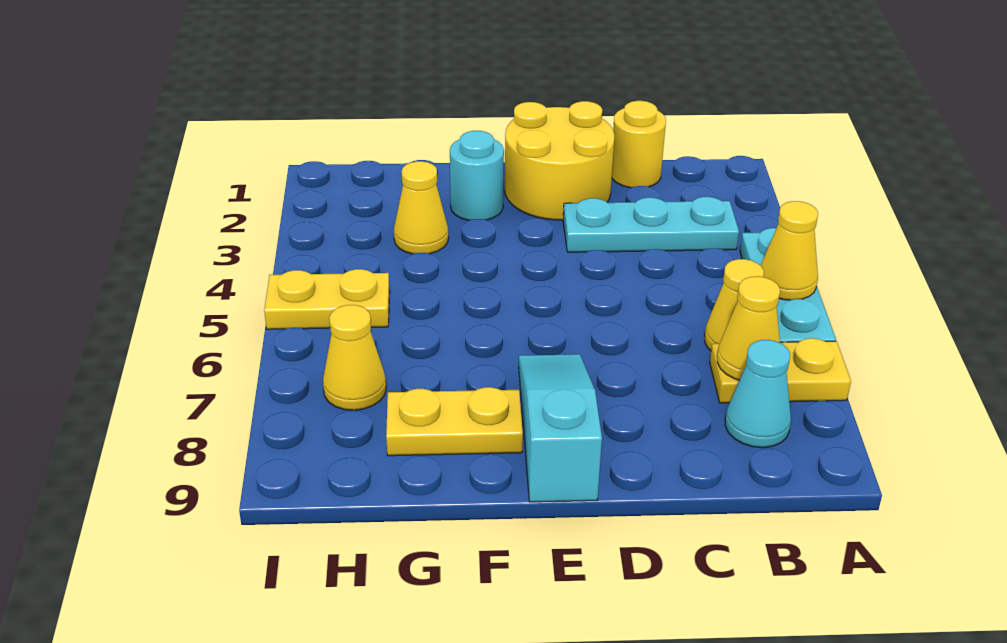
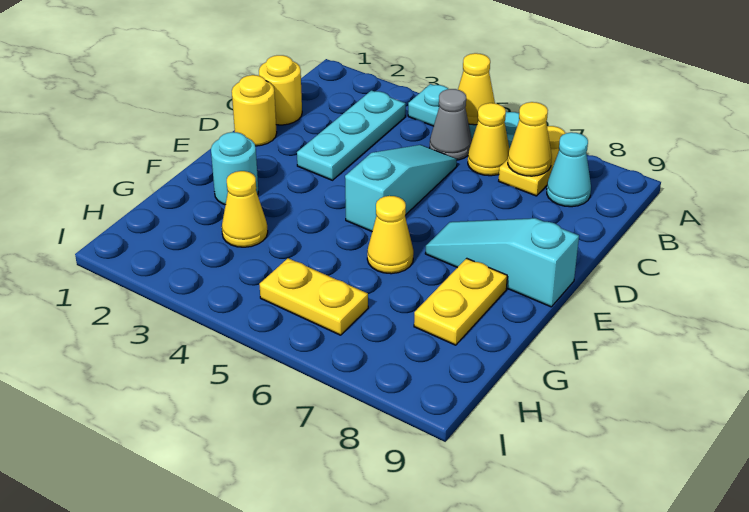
none -> grey cone B5 level 1
none -> cyan slope C5:E5 level 1 top E
yellow round brick D1:E2 level 1 -> yellow round brick D1 level 1
yellow plate H5:I5 level 1 -> yellow plate H5:H6 level 1
yellow cone H7 level 1 -> yellow cone F6 level 1

